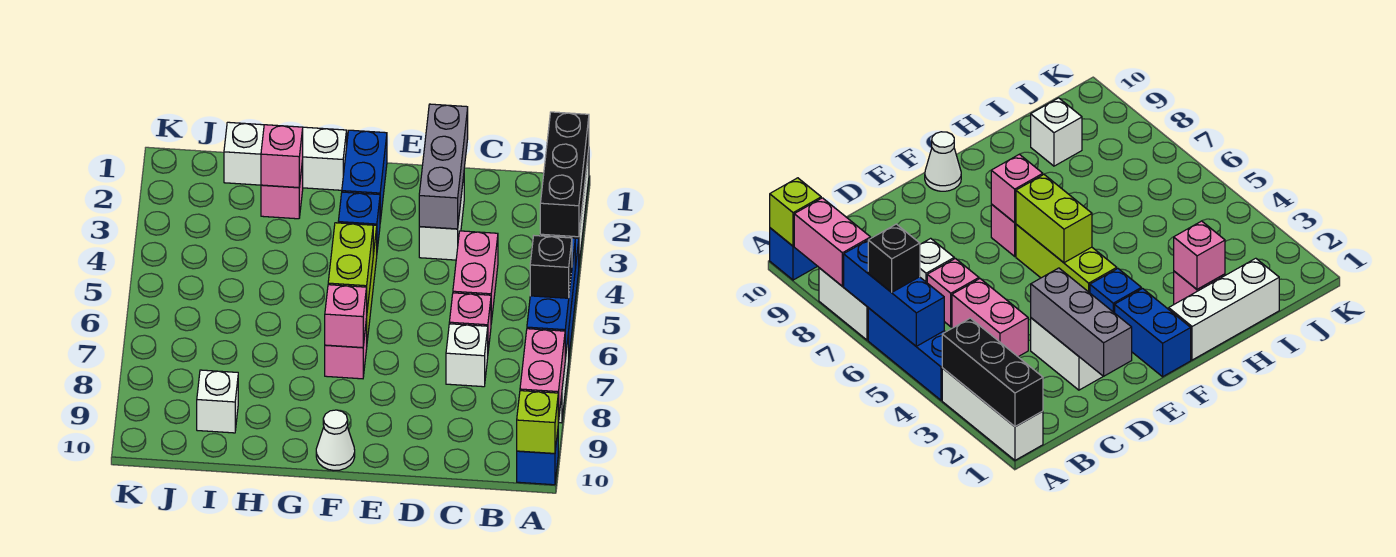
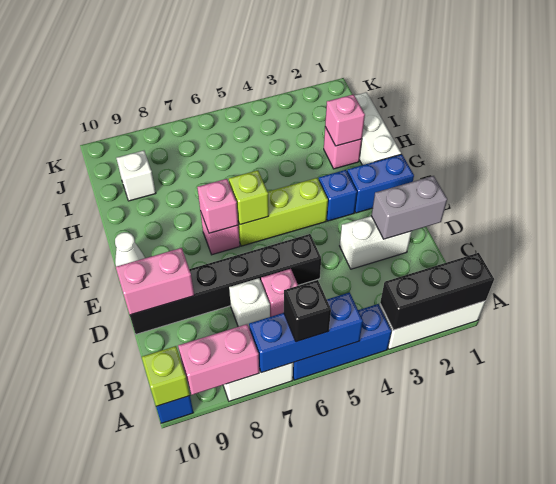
pink brick C4:C5 level 1 -> pink brick D9:D10 level 2
grey brick D1:D3 level 2 -> grey brick D1:D2 level 2
none -> black brick D5:D10 level 1
lime brick F5:F6 level 2 -> lime brick F6 level 2

